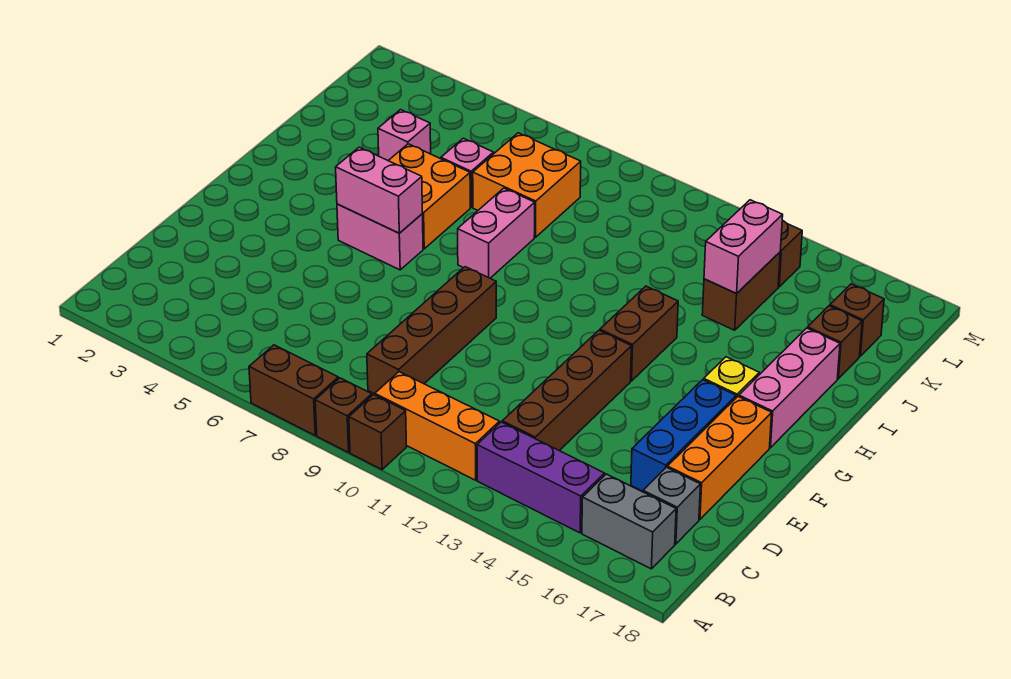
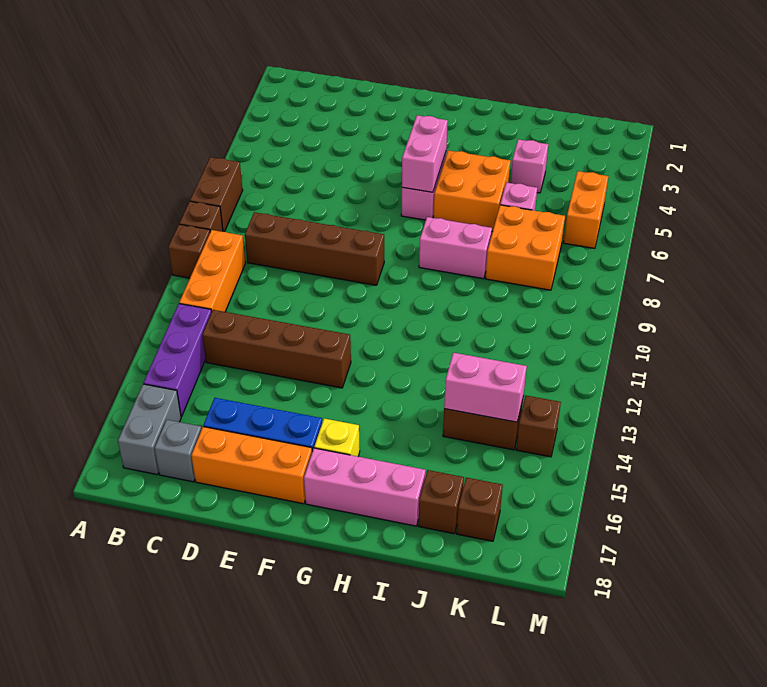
brown brick G13:H13 level 1 -> none
none -> orange brick L5:L6 level 1

